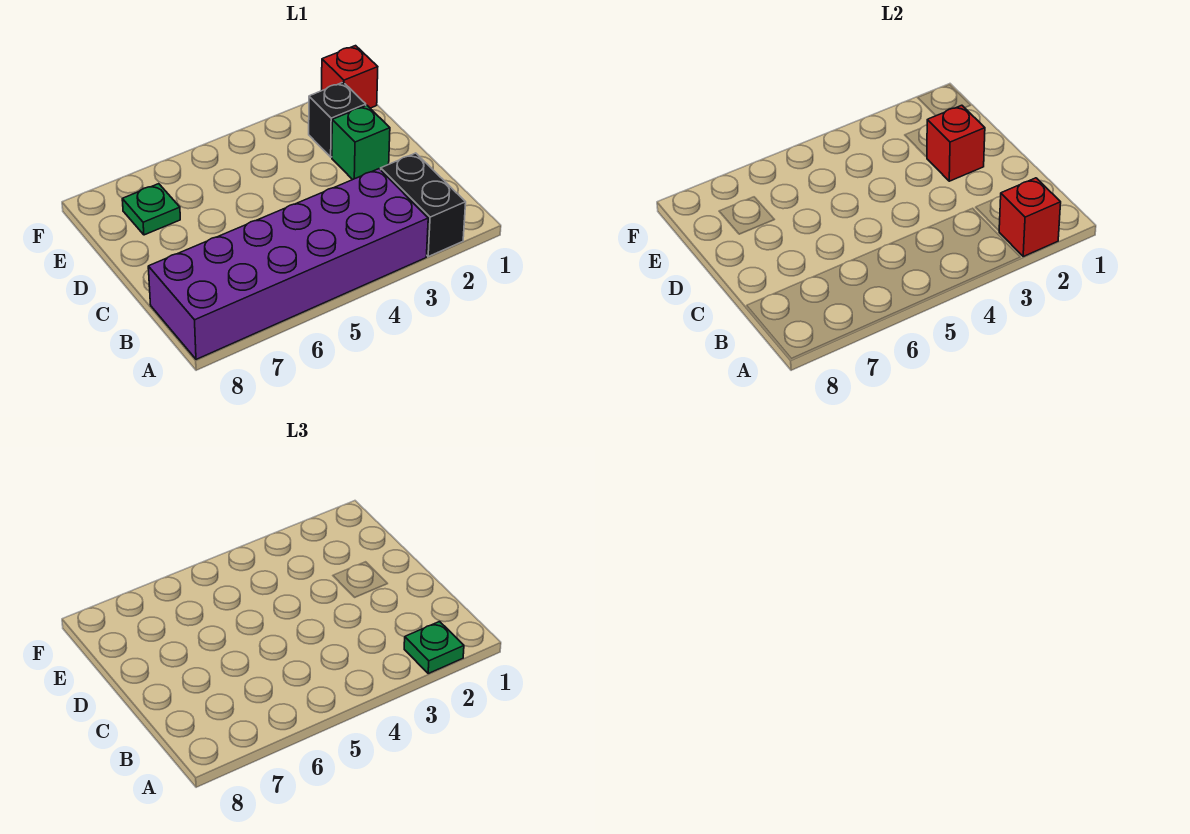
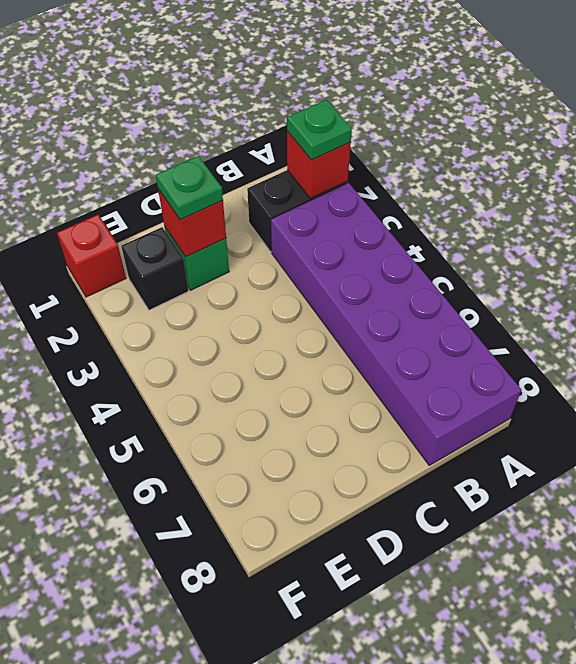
green plate E7 level 1 -> green plate D2 level 3

